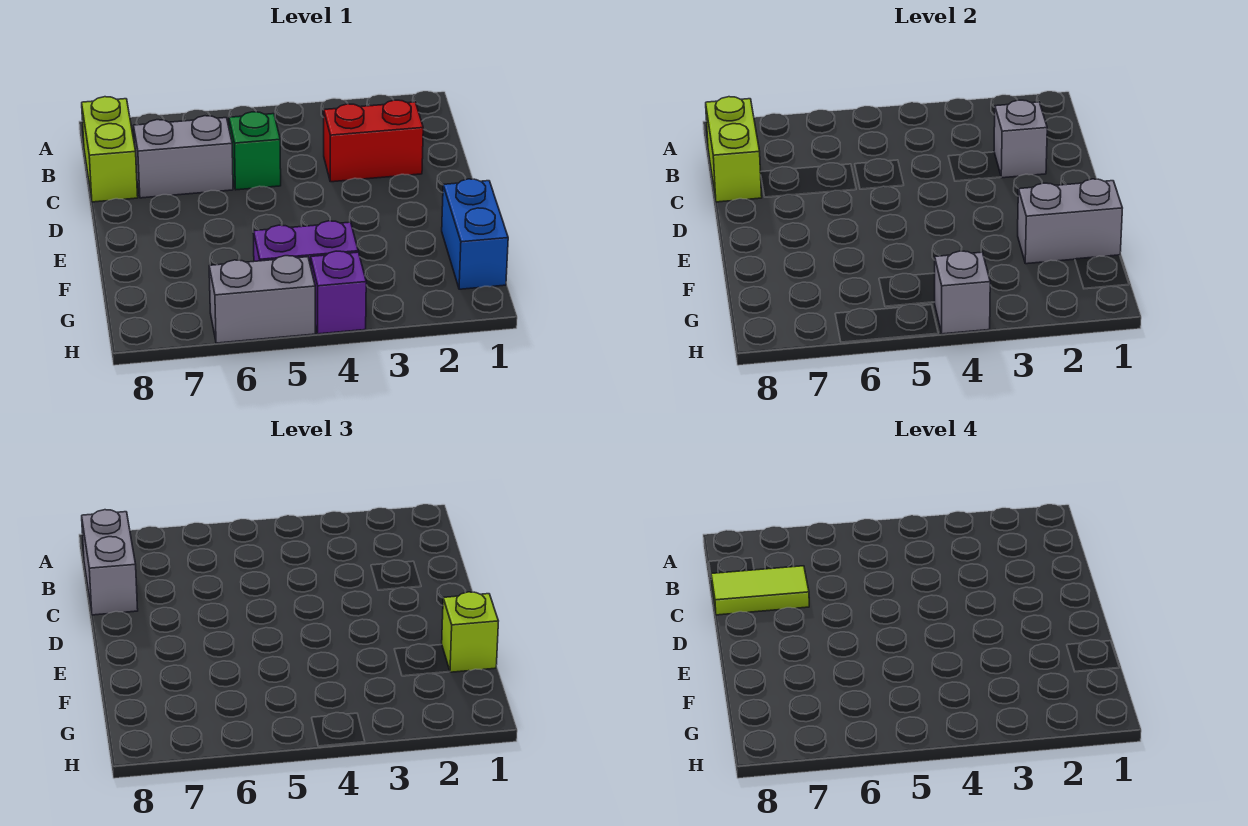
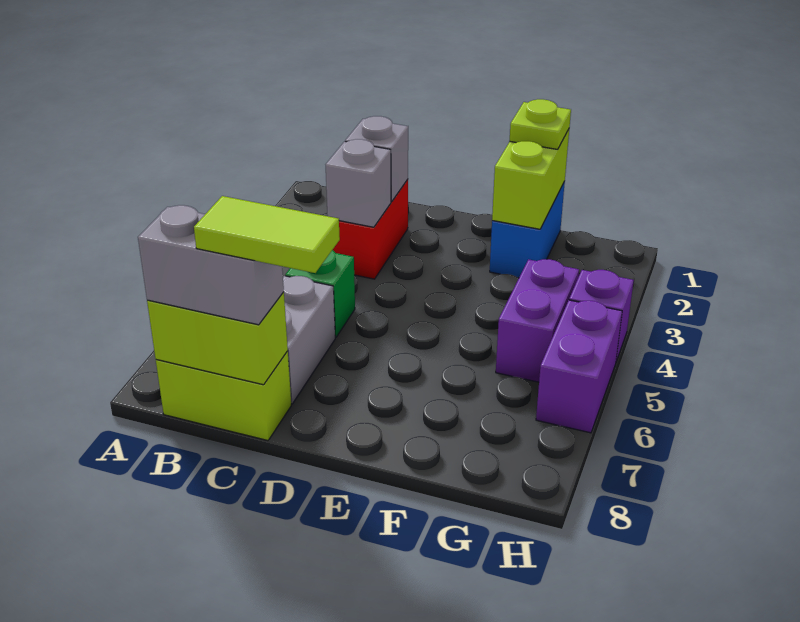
lime tile C7:C8 level 4 -> lime tile C8:D8 level 4
blue brick F1:G1 level 1 -> blue brick F1:F2 level 1
grey brick F1:F2 level 2 -> lime brick F1:F2 level 2
lime brick F1 level 3 -> lime plate F1 level 3
grey brick H4 level 2 -> grey brick C3 level 2
grey brick H5:H6 level 1 -> purple brick H5:H6 level 1

